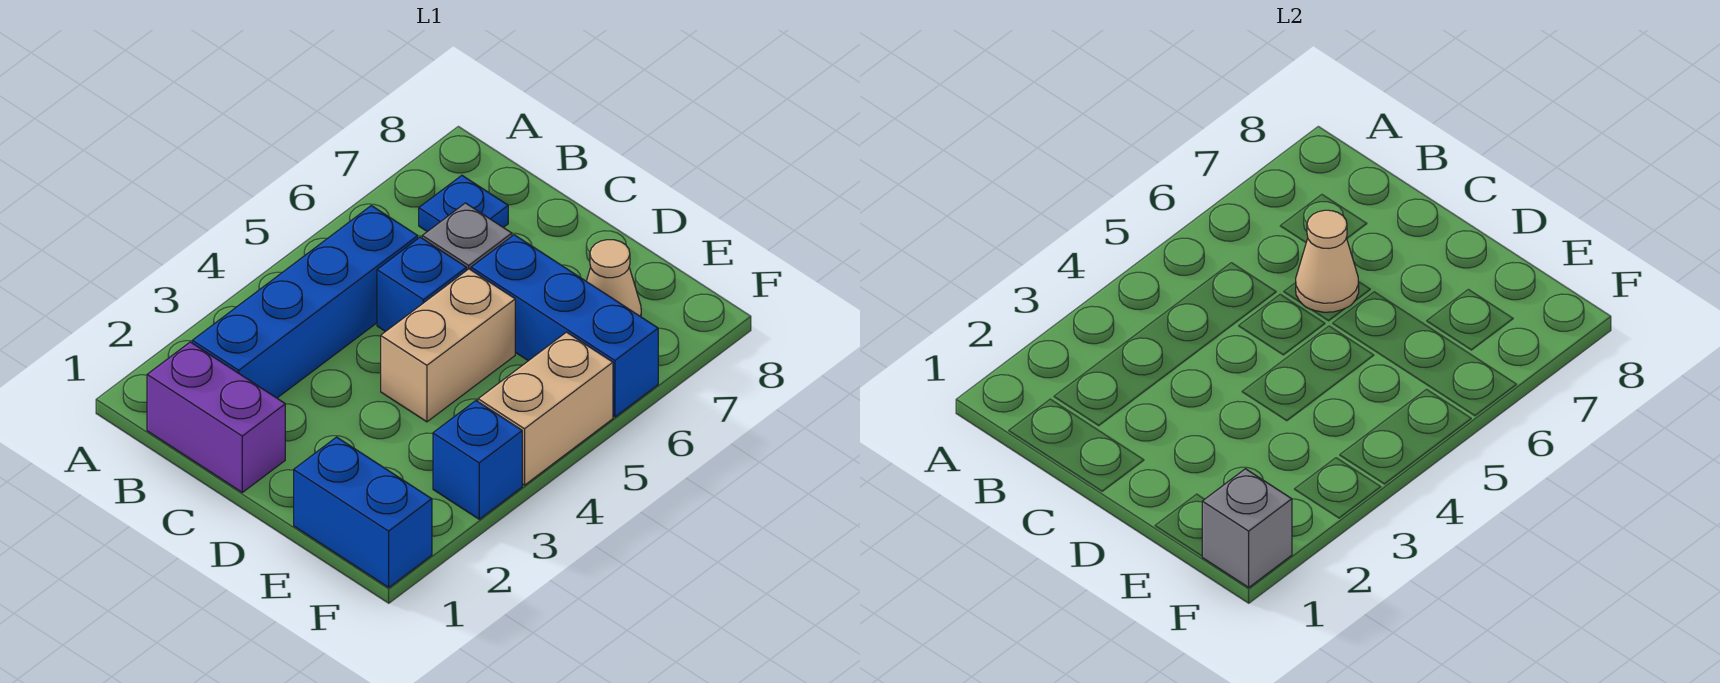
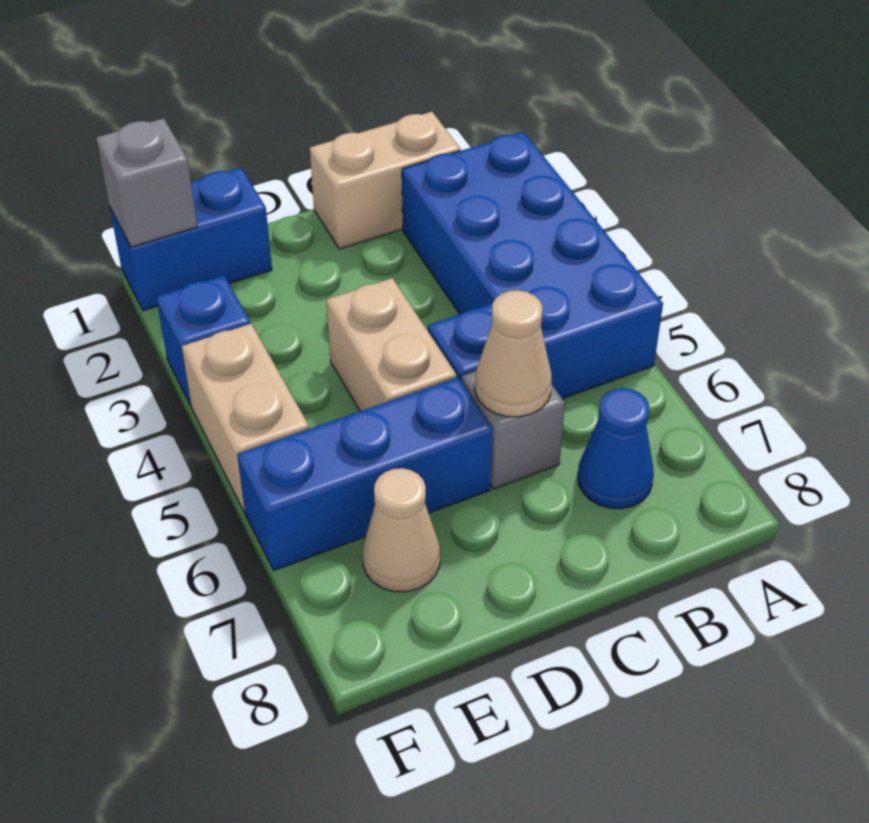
purple brick B1:C1 level 1 -> tan brick B1:C1 level 1
blue brick B2:B5 level 1 -> blue brick A2:B5 level 1
blue plate B7 level 1 -> blue cone B7 level 1

